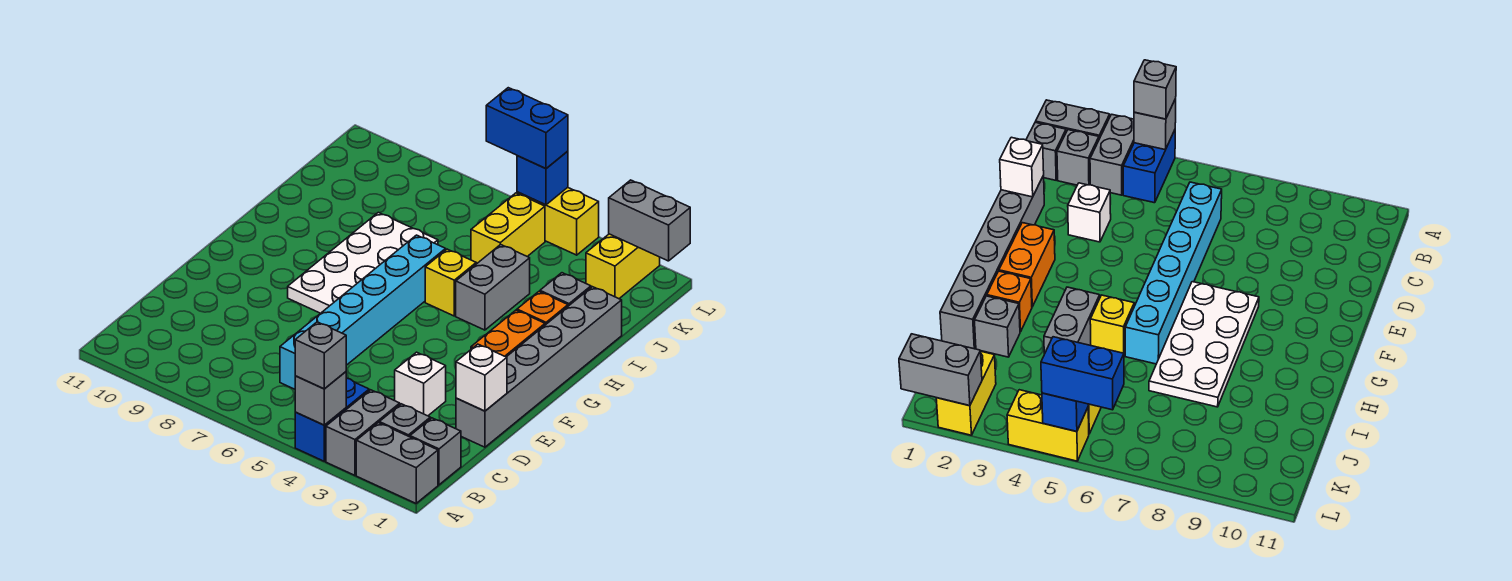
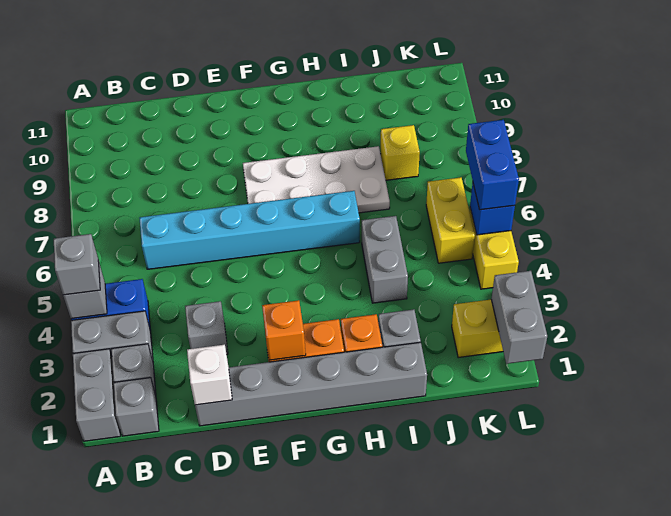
white brick D3 level 1 -> grey brick D3 level 1
none -> orange brick F2 level 2
grey brick H4:I4 level 1 -> grey brick I4:I5 level 1
yellow brick H5 level 1 -> yellow brick J8 level 1
yellow brick J5:K5 level 1 -> yellow brick K5:K6 level 1

